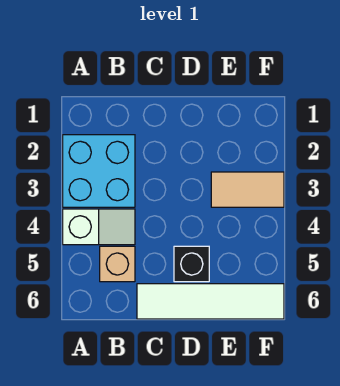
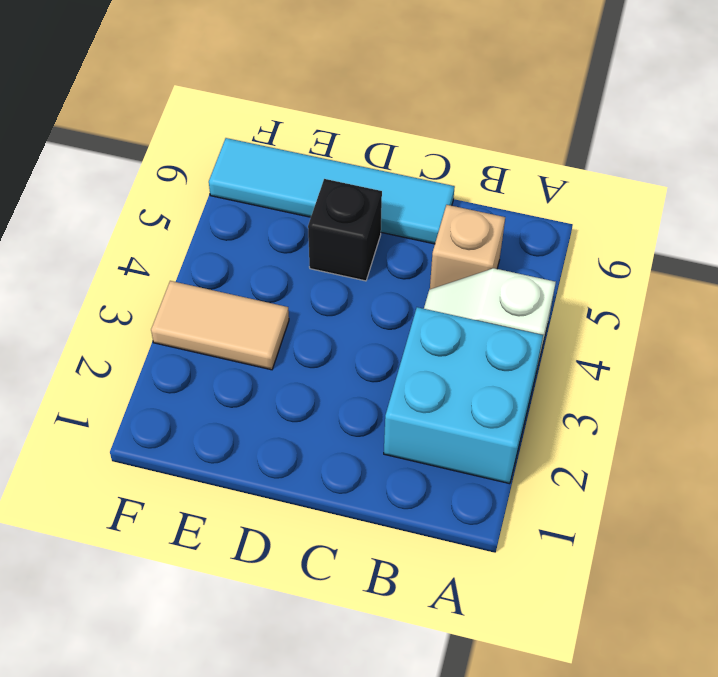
white tile C6:F6 level 1 -> cyan tile C6:F6 level 1

